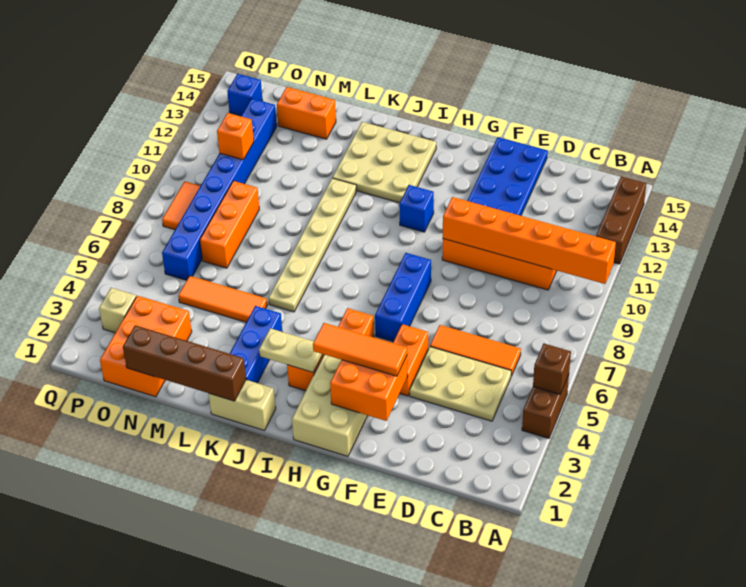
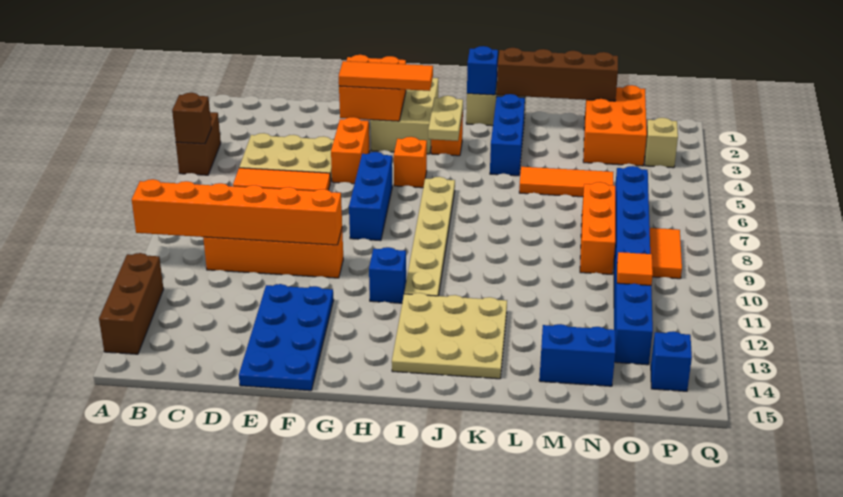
tan plate I3:J3 level 2 -> tan plate I3:I4 level 2
none -> blue brick J1 level 2
tan plate K6:K11 level 1 -> tan plate I6:I11 level 1
orange brick M14:N14 level 1 -> blue brick M14:N14 level 1
orange brick O11 level 2 -> orange tile O11 level 2

